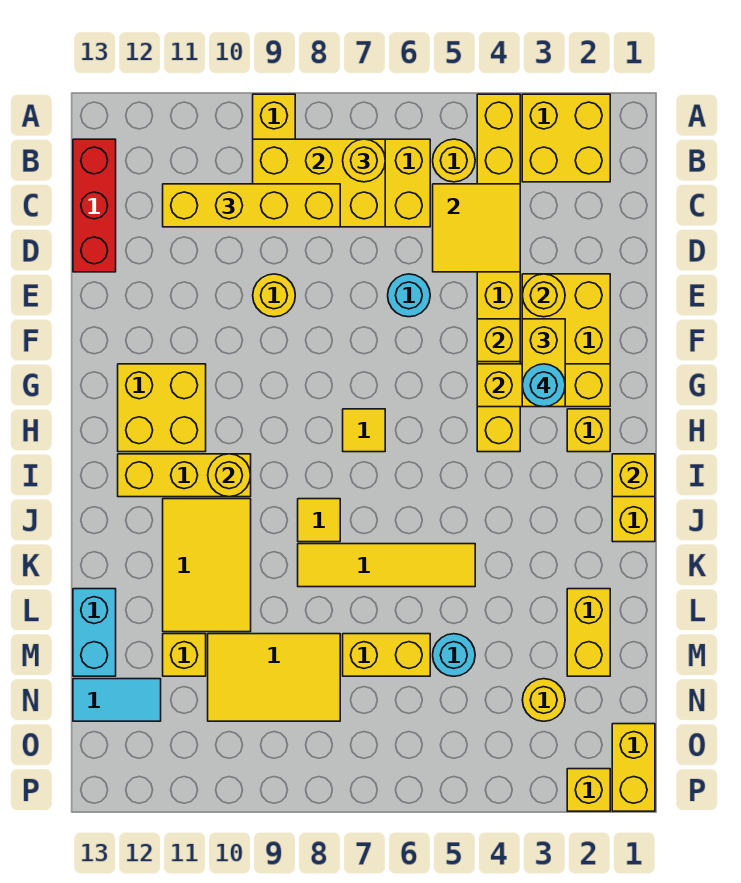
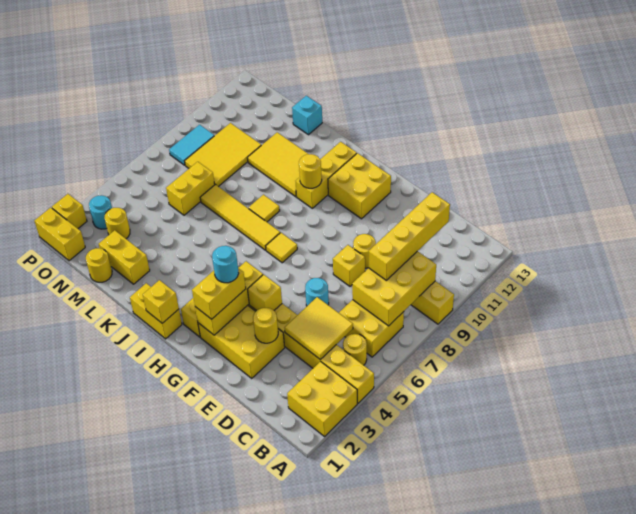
yellow round brick B7 level 3 -> yellow round brick M1 level 1
red brick B13:D13 level 1 -> none
yellow brick F3:G3 level 3 -> yellow brick G2:G3 level 3
yellow tile K5:K8 level 1 -> yellow tile I7:L7 level 1
cyan brick L13:M13 level 1 -> cyan brick L13 level 1
cyan round brick M5 level 1 -> cyan round brick O3 level 1
yellow brick M11 level 1 -> yellow brick E8 level 1
cyan tile N12:N13 level 1 -> cyan tile O8:O9 level 1

